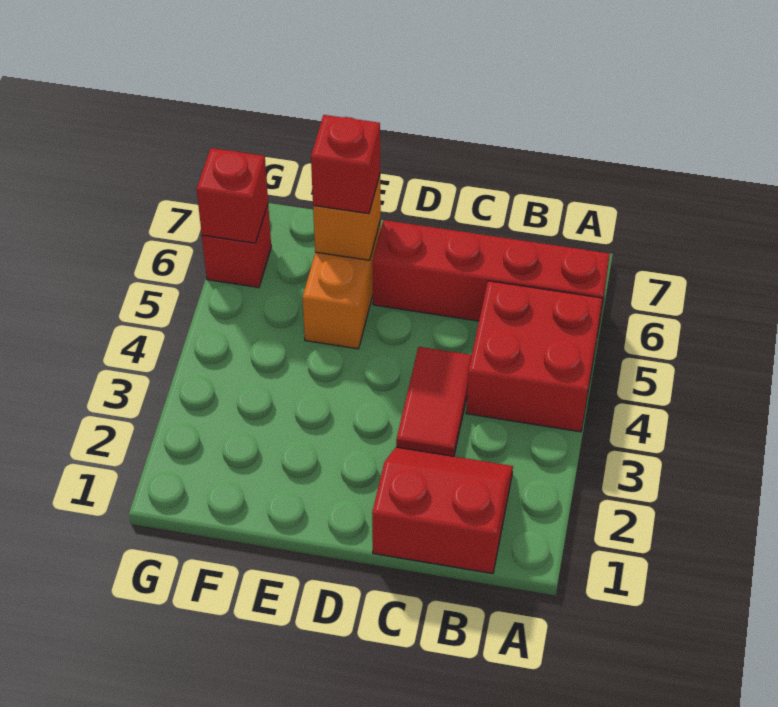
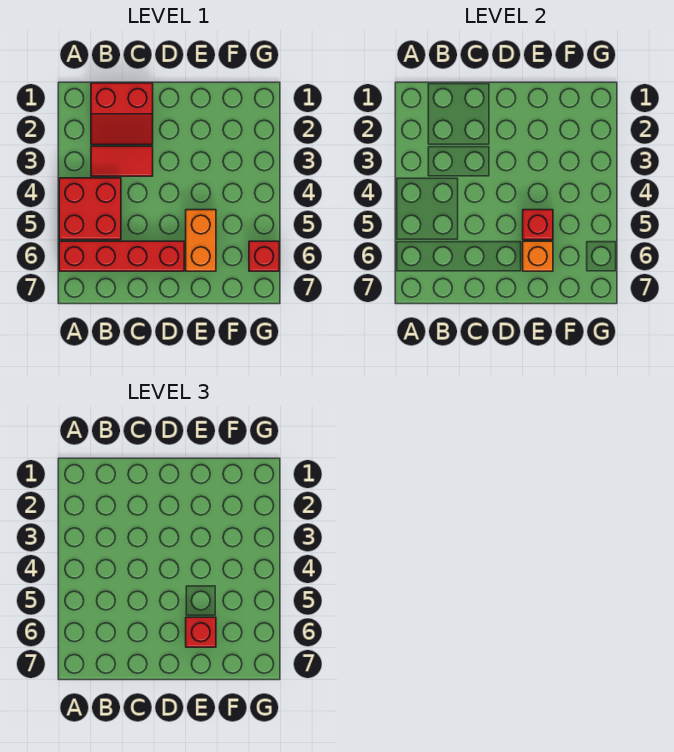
red tile C3:C4 level 1 -> red tile B3:C3 level 1
red brick G6 level 2 -> red brick E5 level 2

